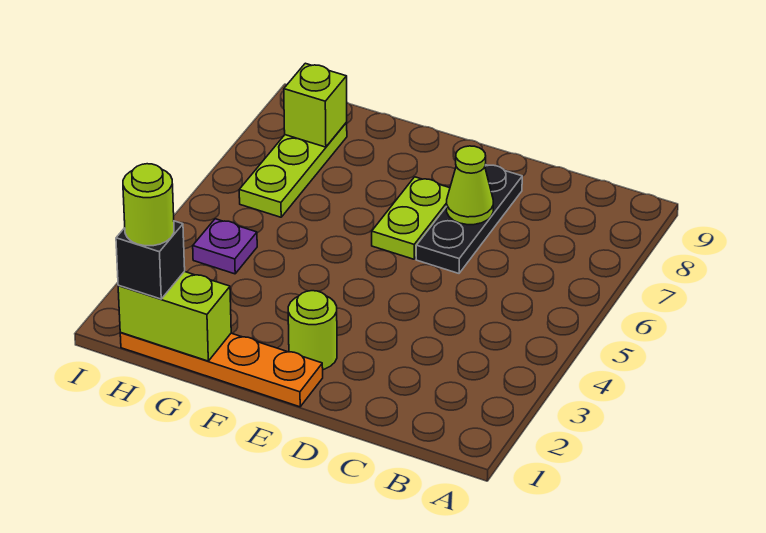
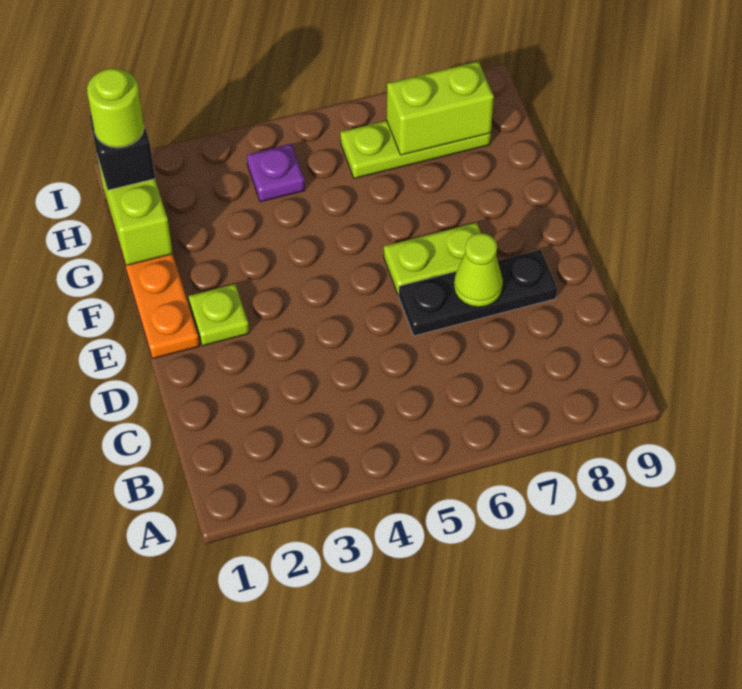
lime round brick E2 level 1 -> lime plate E2 level 1
lime brick H8 level 2 -> lime brick H7:H8 level 2

